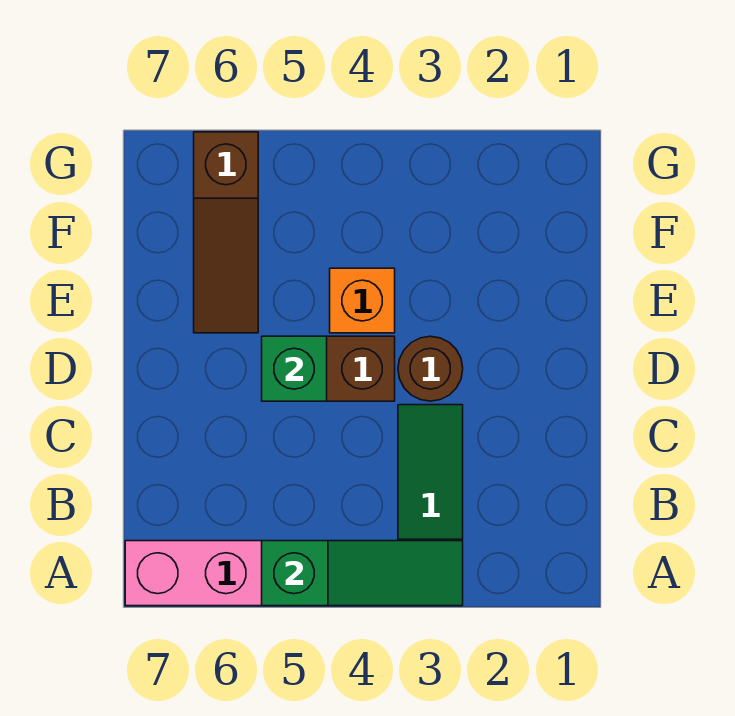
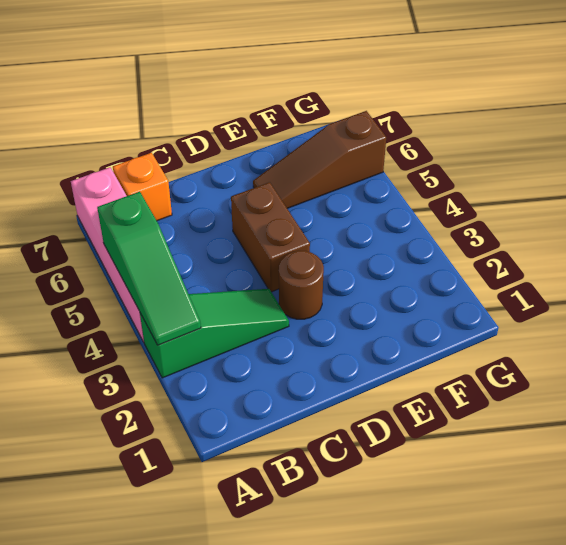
green brick D5 level 2 -> none
orange brick E4 level 1 -> orange brick B7 level 1

